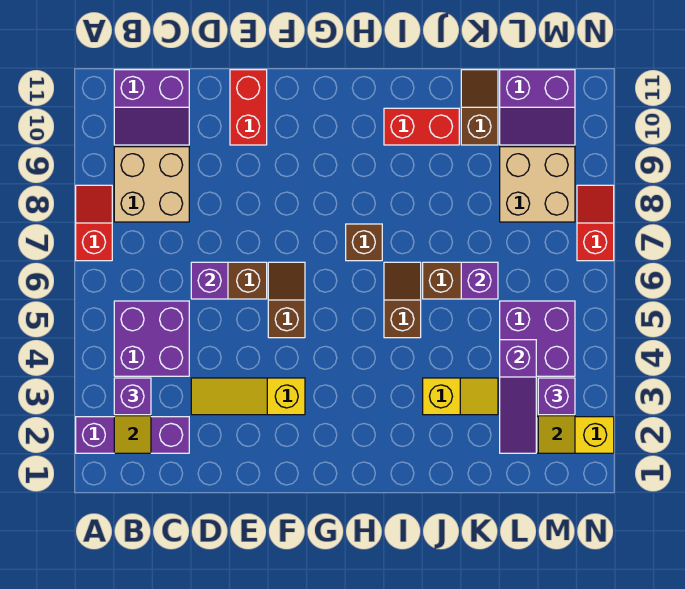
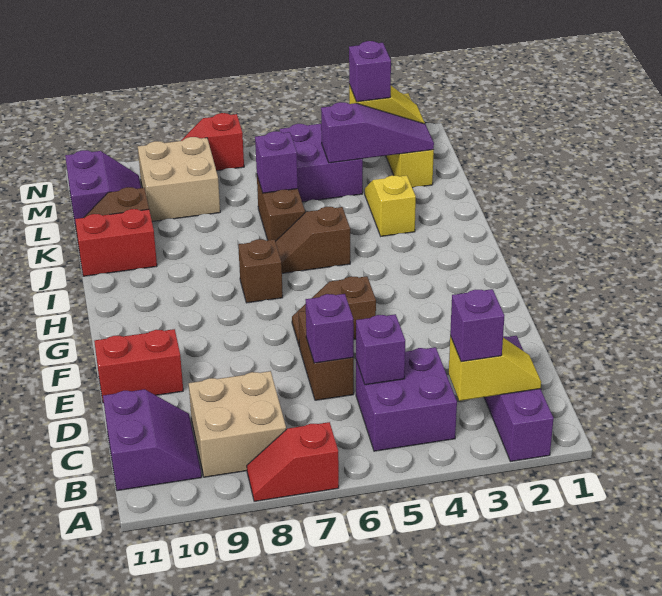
none -> purple brick C5 level 2
yellow slope D3:F3 level 1 top F -> none
red brick I10:J10 level 1 -> red brick J10:J11 level 1

